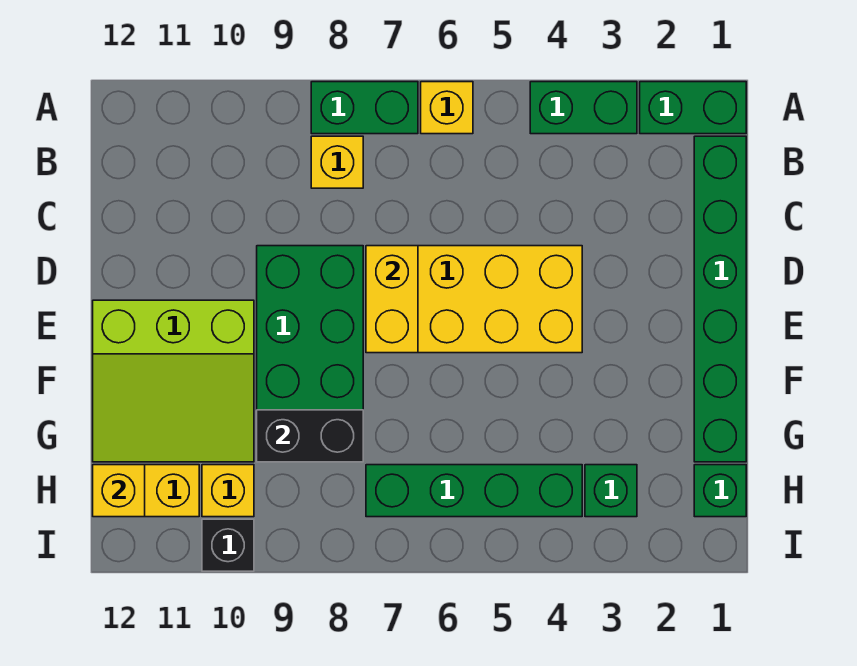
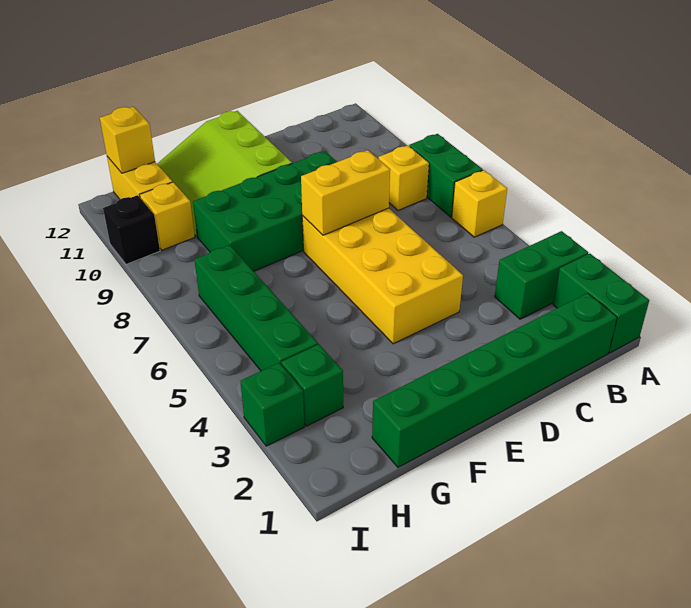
green brick A3:A4 level 1 -> green brick A3:B3 level 1
black brick G8:G9 level 2 -> none
green brick H1 level 1 -> green brick I3 level 1

